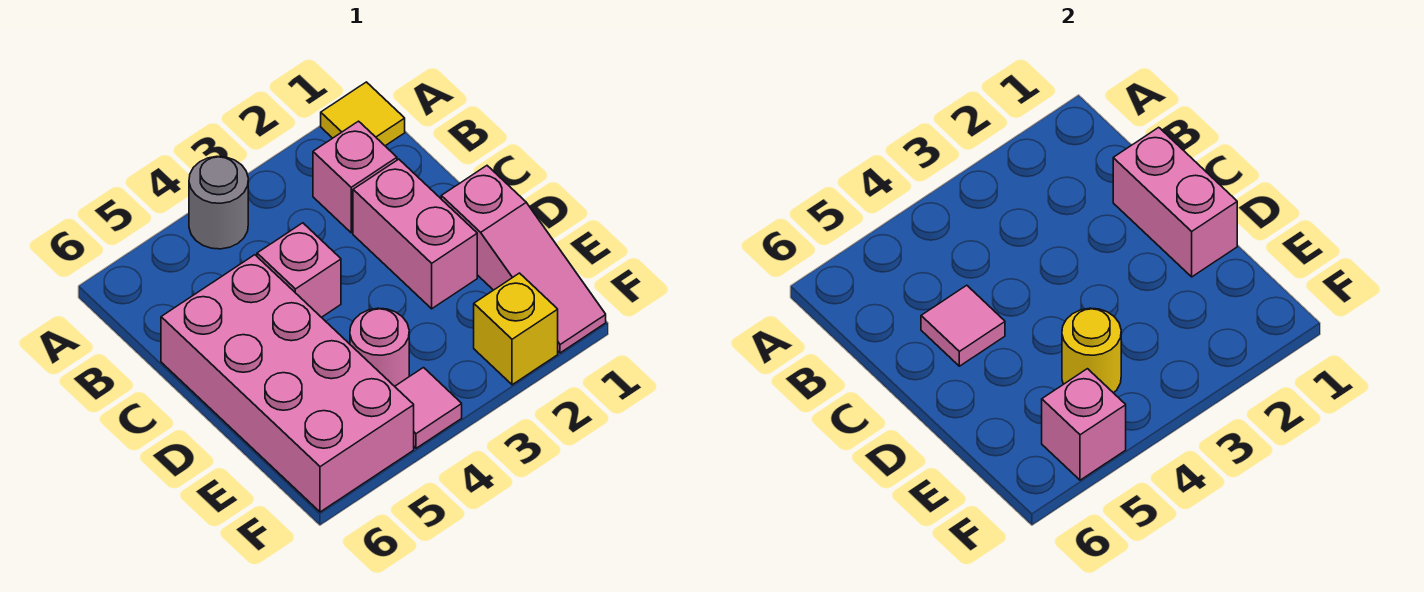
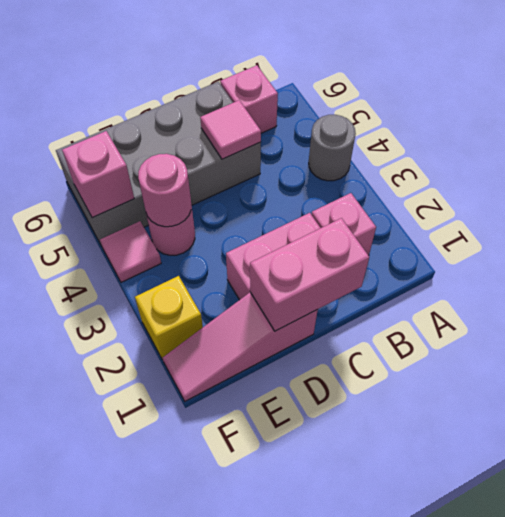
yellow tile A1 level 1 -> none
pink brick C4 level 1 -> pink brick B6 level 1
pink brick C5:F6 level 1 -> grey brick C5:F6 level 1
yellow round brick E4 level 2 -> pink round brick E4 level 2

